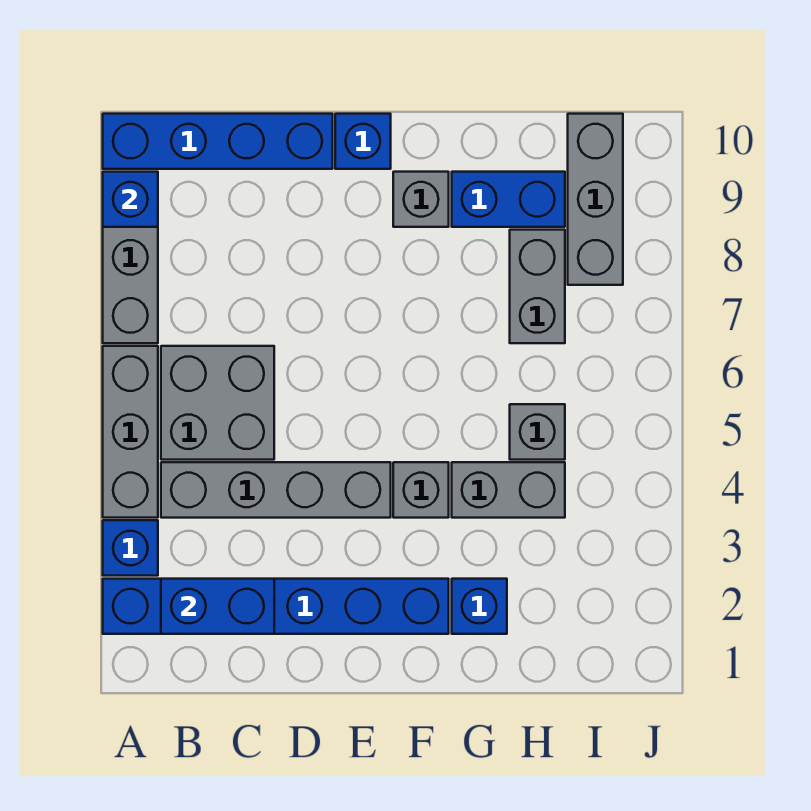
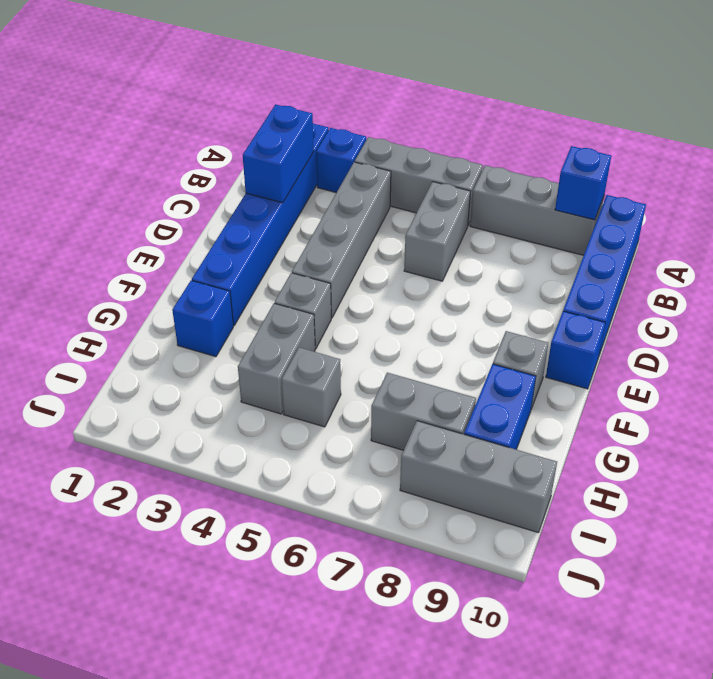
grey brick B5:C6 level 1 -> grey brick B6:C6 level 1

